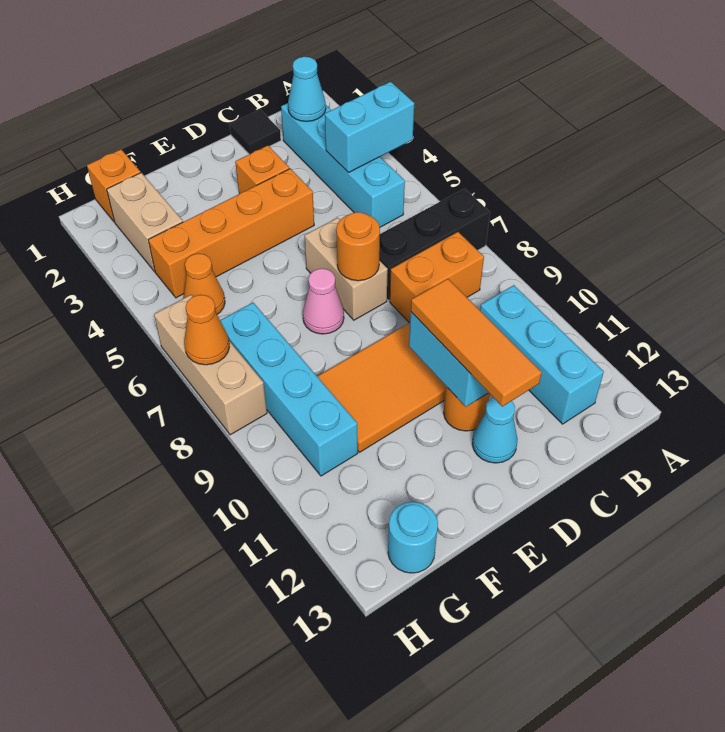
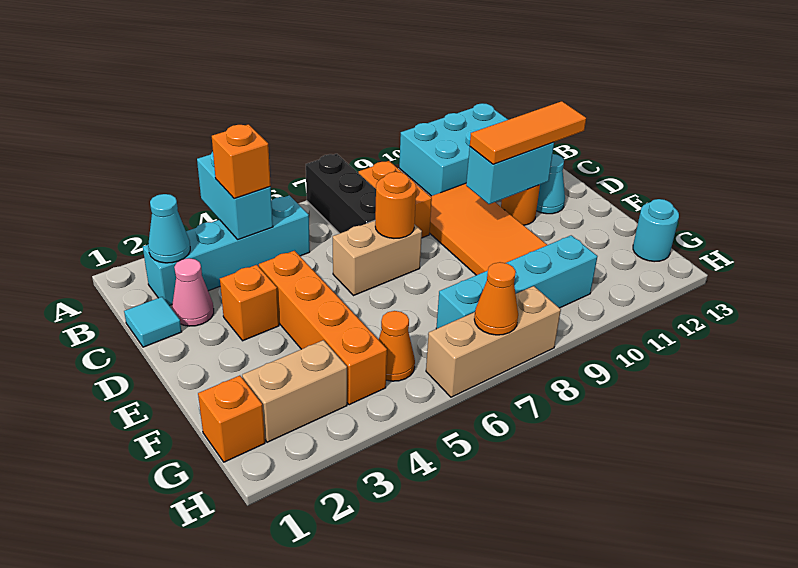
none -> orange brick B4 level 3
cyan brick B10:B12 level 1 -> cyan brick A10:B12 level 1
black tile C1 level 1 -> cyan tile C1 level 1
pink cone E7 level 1 -> pink cone C2 level 1

